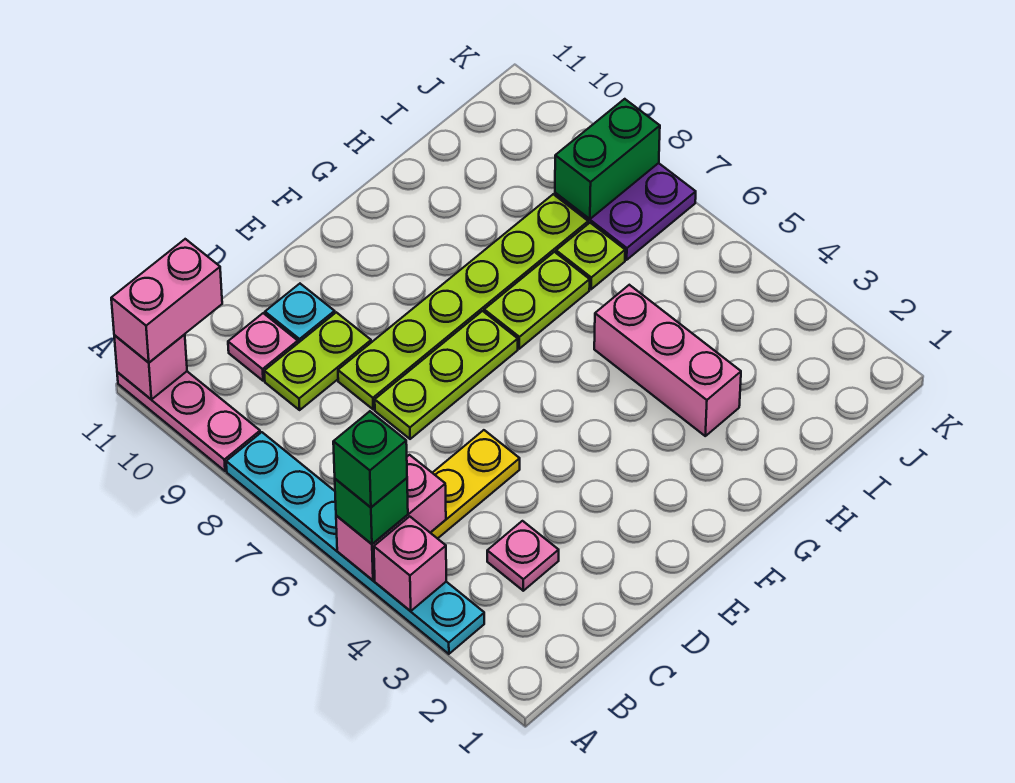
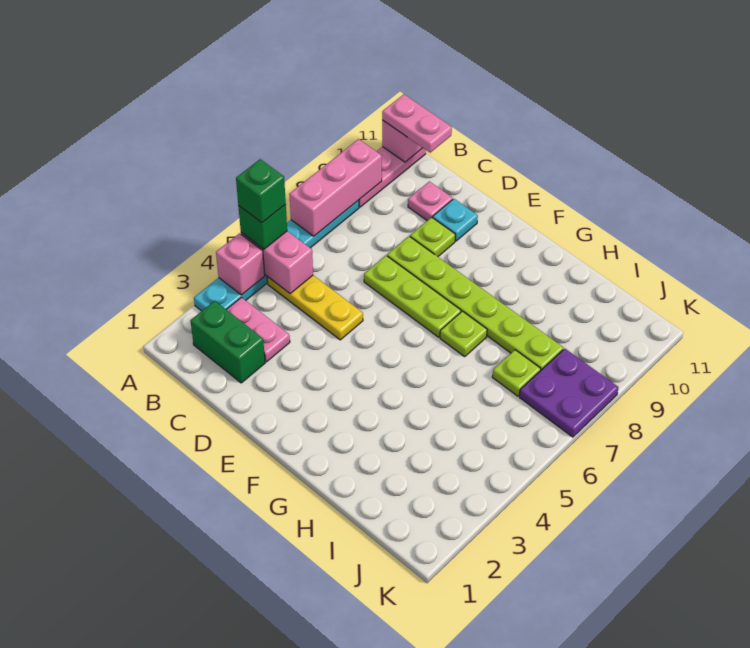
pink brick A11:B11 level 3 -> pink plate A11:B11 level 3
pink plate C3 level 1 -> pink plate B3:C3 level 1
lime plate C9:D9 level 1 -> lime plate D9 level 1
lime plate G7:H7 level 1 -> lime plate G7 level 1
pink brick H3:H5 level 1 -> pink brick A7:A9 level 2
green brick J8:K8 level 2 -> green brick B2:C2 level 1

